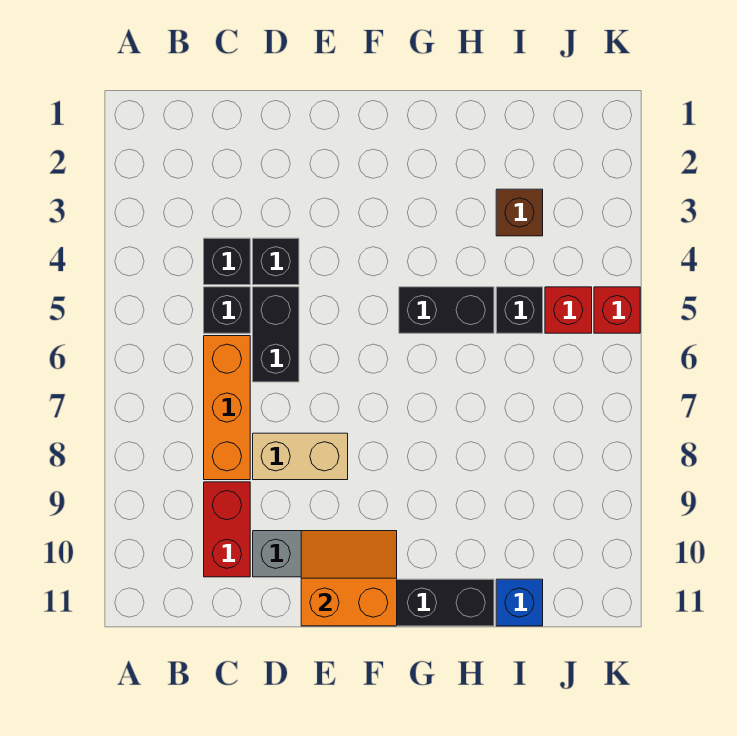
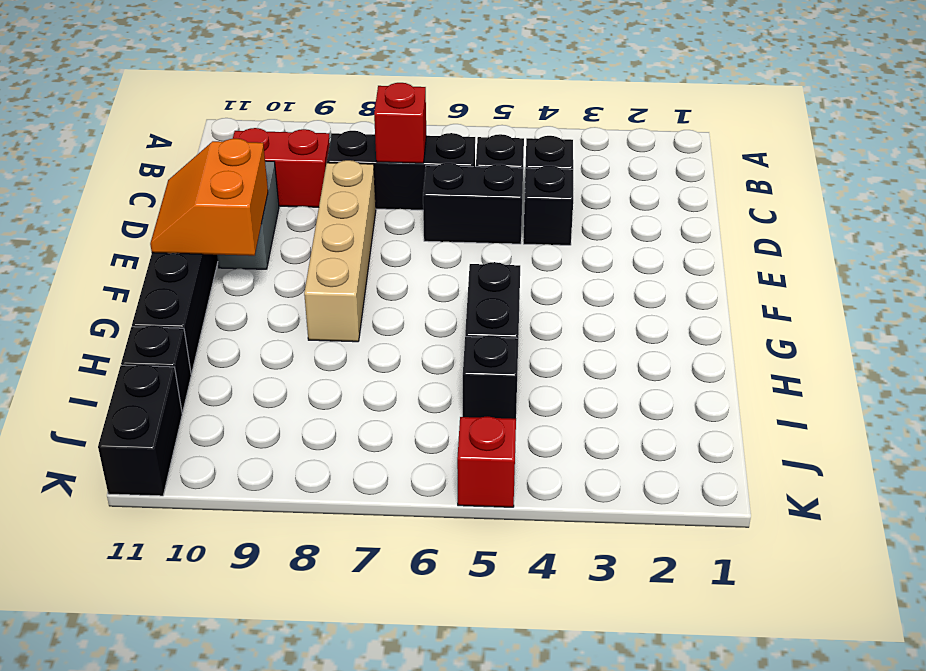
orange brick C6:C8 level 1 -> black brick C6:C8 level 1
tan brick D8:E8 level 1 -> tan brick D8:G8 level 1
orange slope E10:F11 level 2 top 11 -> orange slope E10:F11 level 2 top 10
brown brick I3 level 1 -> none
blue brick I11 level 1 -> black brick I11 level 1
red brick J5 level 1 -> red brick C7 level 2
none -> black brick J11:K11 level 1

